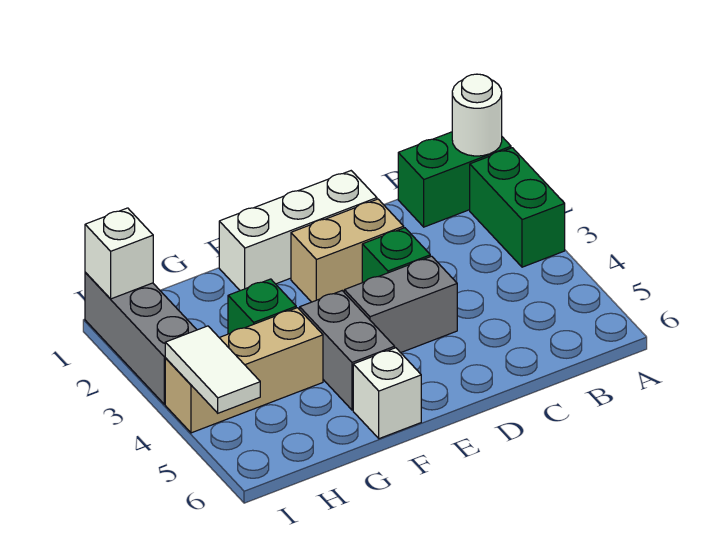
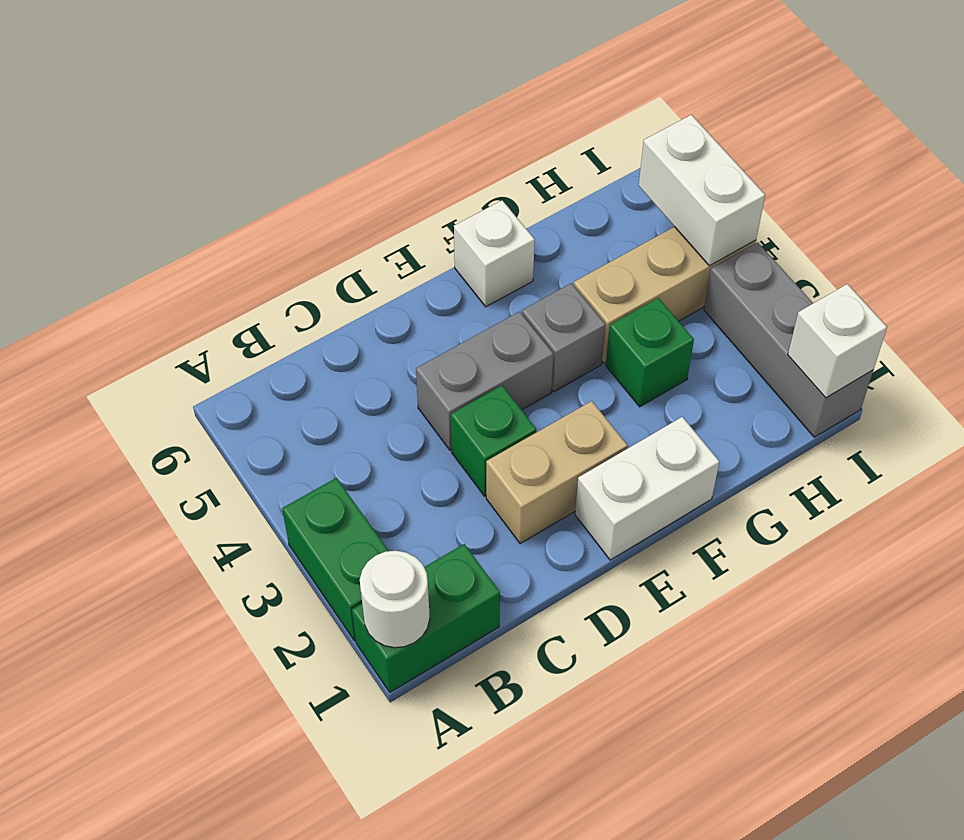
white brick D1:F1 level 1 -> white brick E1:F1 level 1
grey brick F4:F5 level 1 -> grey brick F4 level 1
white tile I4:I5 level 2 -> white brick I4:I5 level 2

